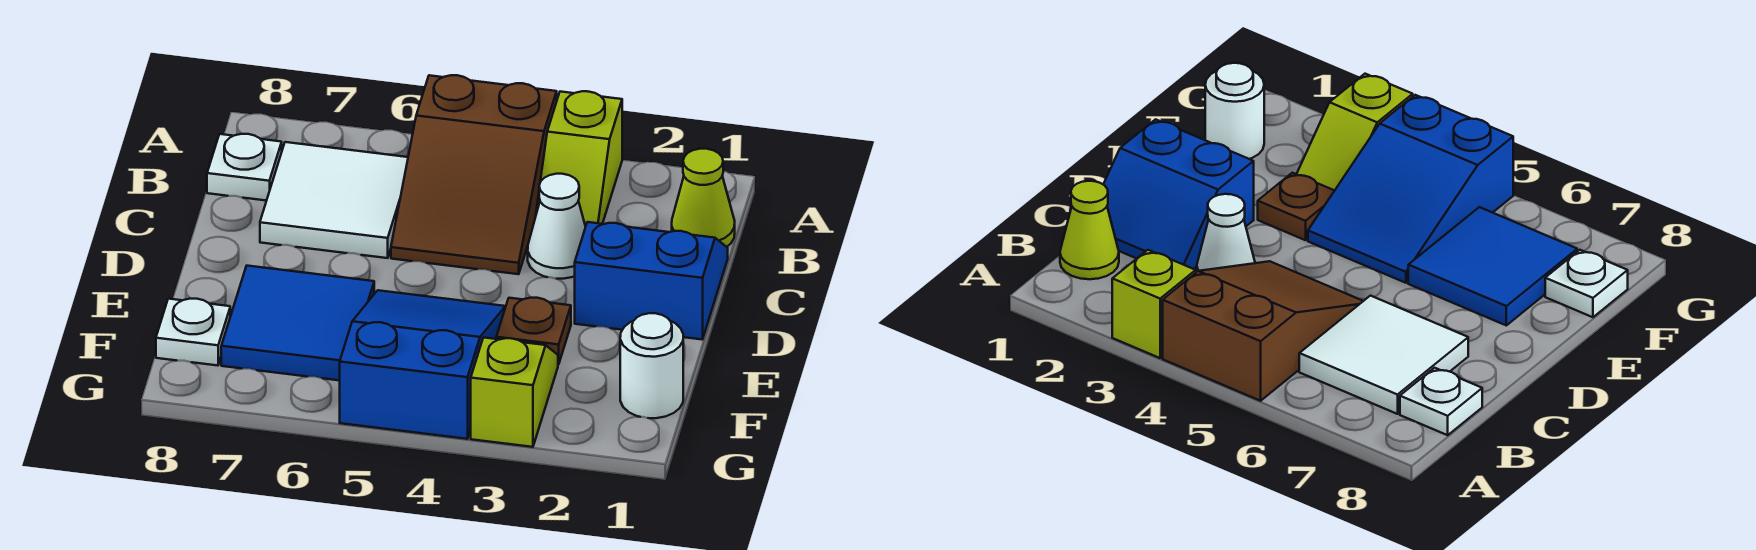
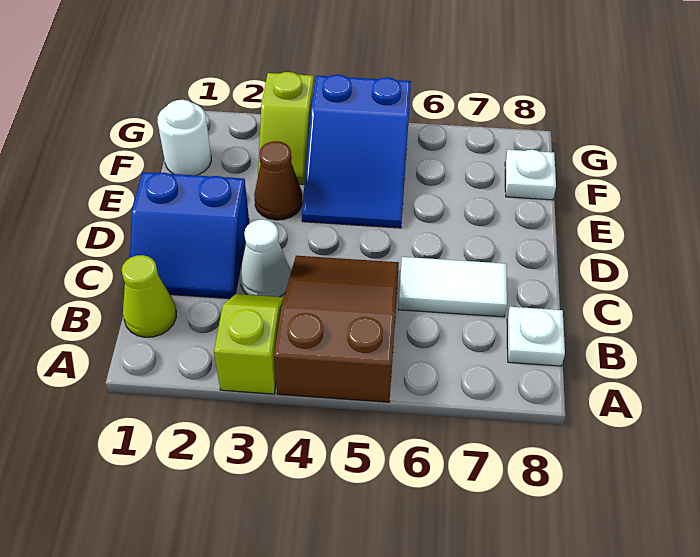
white tile B6:C7 level 1 -> white tile C6:C7 level 1
brown plate E3 level 1 -> brown cone E3 level 1
blue tile E6:F7 level 1 -> none

